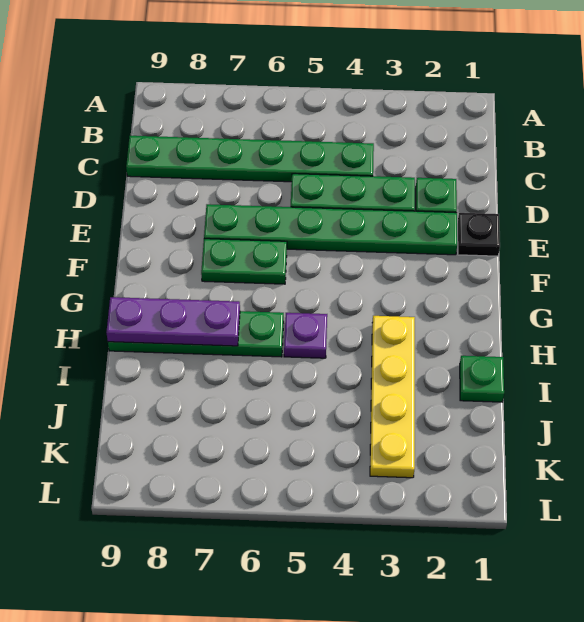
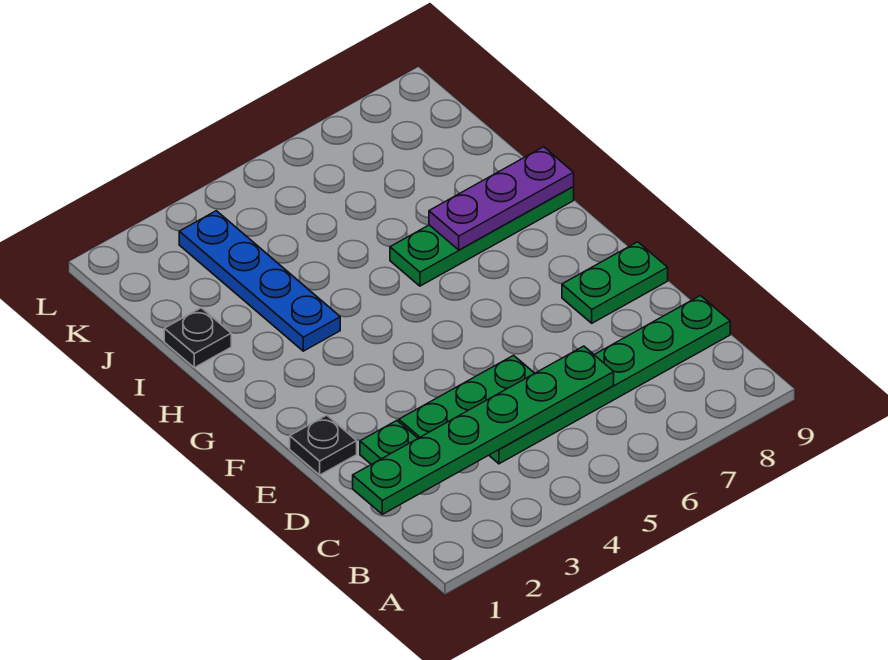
green plate E2:E7 level 1 -> green plate C1:C6 level 2
green plate F6:F7 level 1 -> green plate E8:E9 level 1
yellow plate H3:K3 level 1 -> blue plate H3:K3 level 1
purple plate H5 level 1 -> none
green plate I1 level 1 -> black plate I1 level 1

